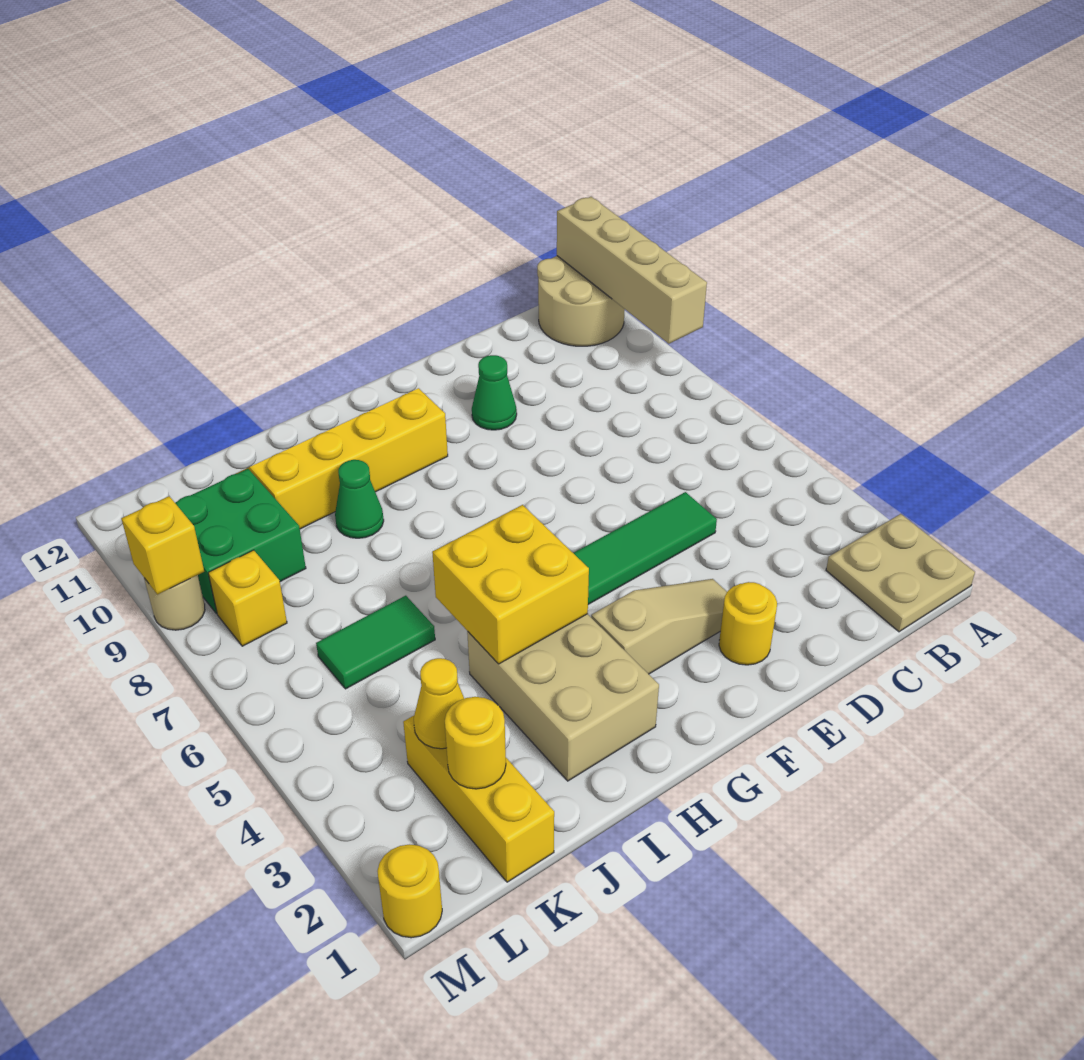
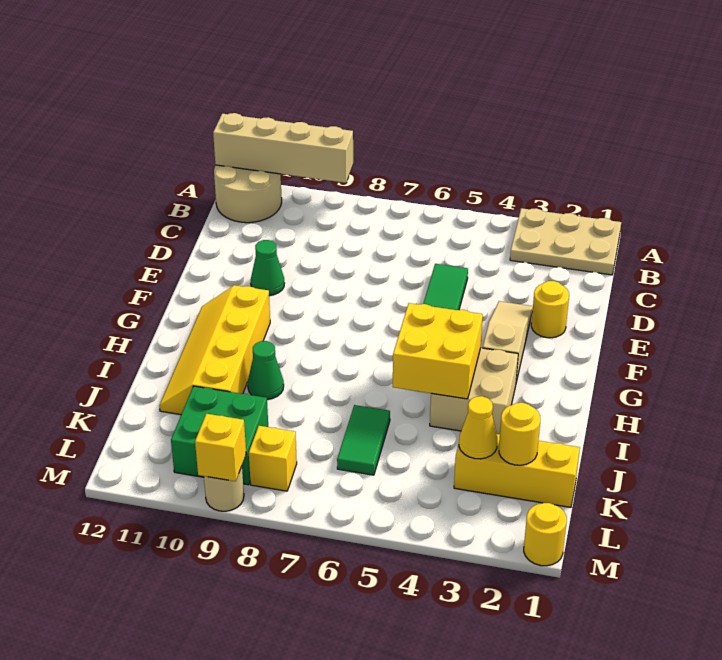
tan plate A1:B2 level 1 -> tan plate A1:B3 level 1
tan brick H2:I4 level 1 -> tan brick H3:I4 level 1

